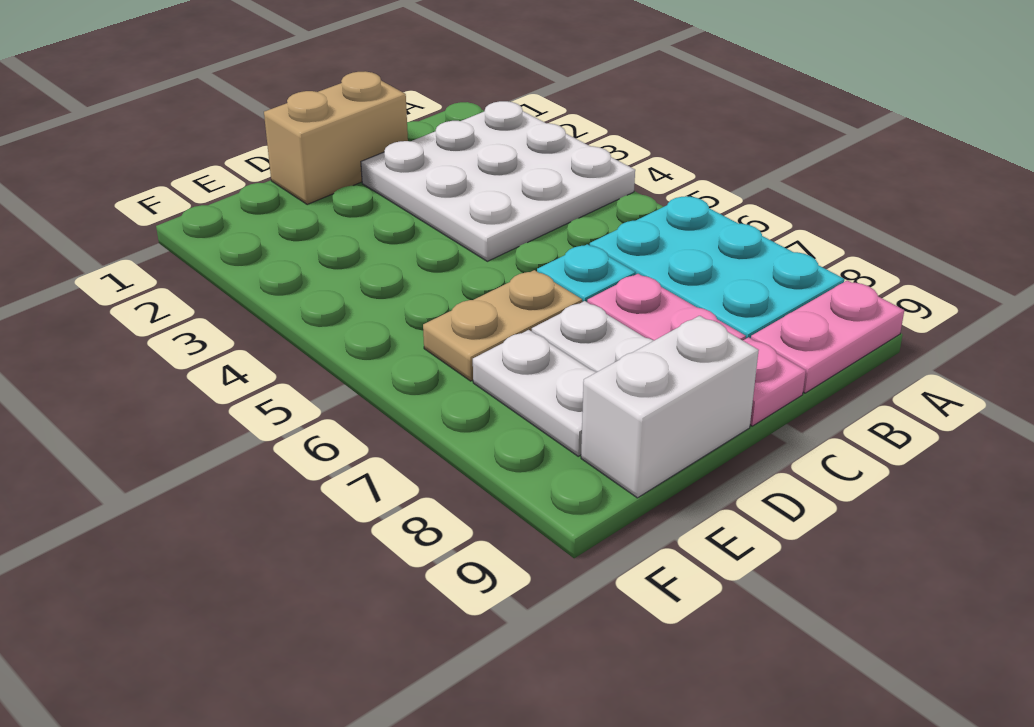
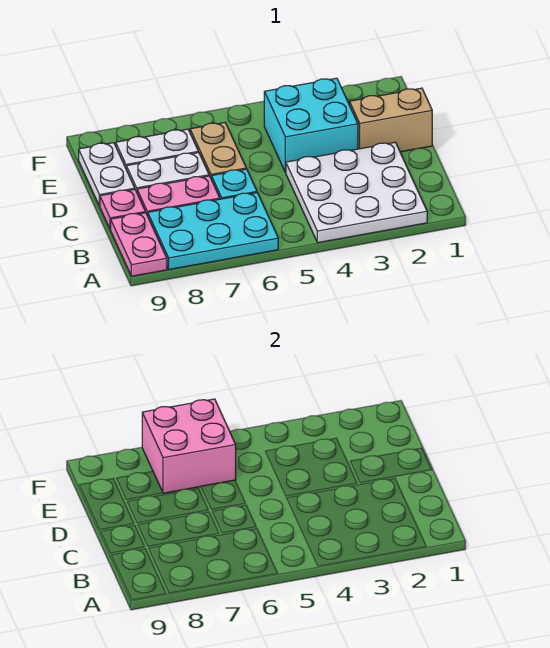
tan brick C1:D1 level 1 -> tan brick D1:D2 level 1
none -> cyan brick D3:E4 level 1
white brick D9:E9 level 1 -> white plate D9:E9 level 1
none -> pink brick E6:F7 level 2

